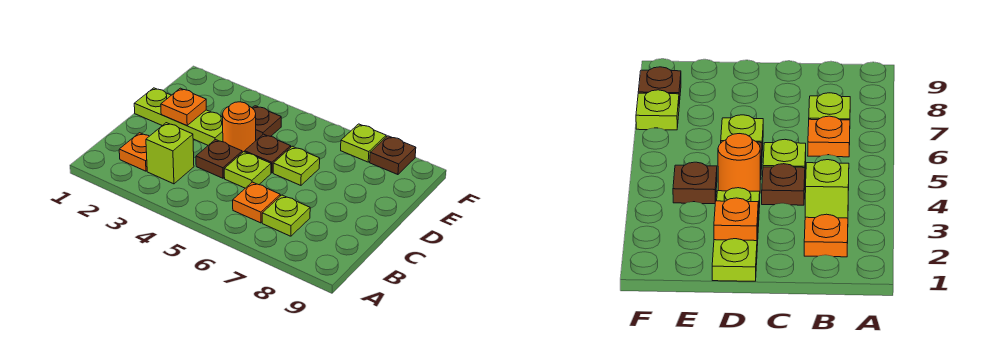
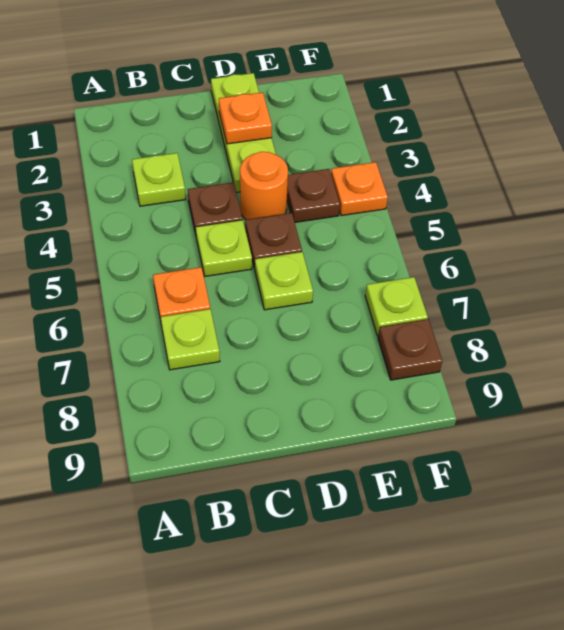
orange plate B2 level 1 -> orange plate F4 level 1
lime brick B3 level 1 -> lime plate B3 level 1

